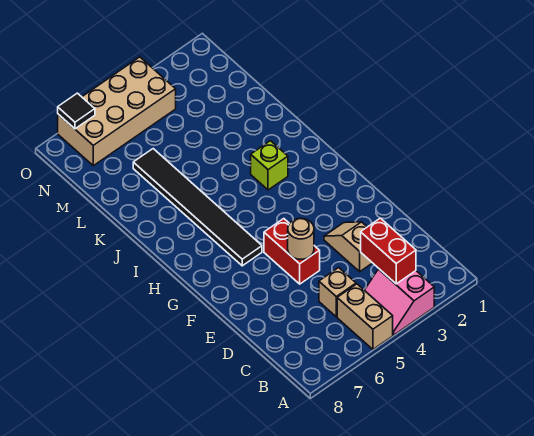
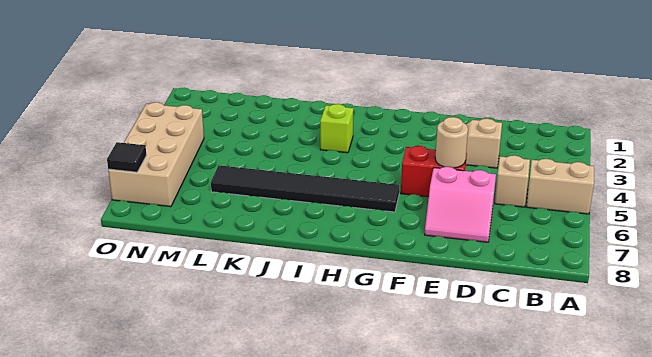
pink slope A3:B4 level 1 top 3 -> pink slope D6:E7 level 1 top 6
red brick B3:C3 level 2 -> none

